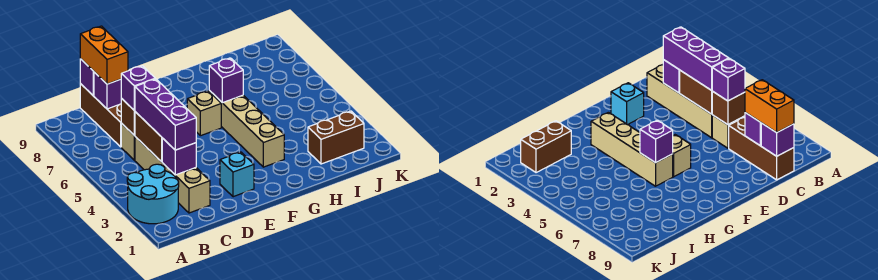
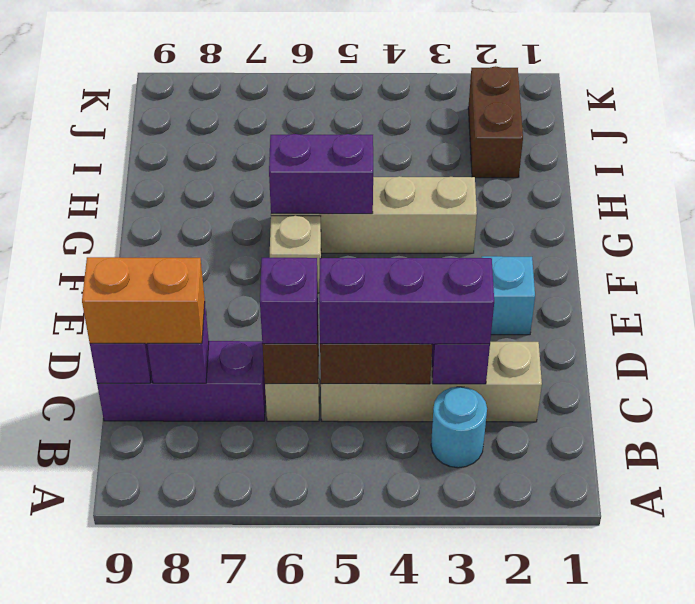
cyan round brick A2:B3 level 1 -> cyan round brick B3 level 1
brown brick C7:C9 level 1 -> purple brick C7:C9 level 1
purple brick G6 level 2 -> purple brick G5:G6 level 2

